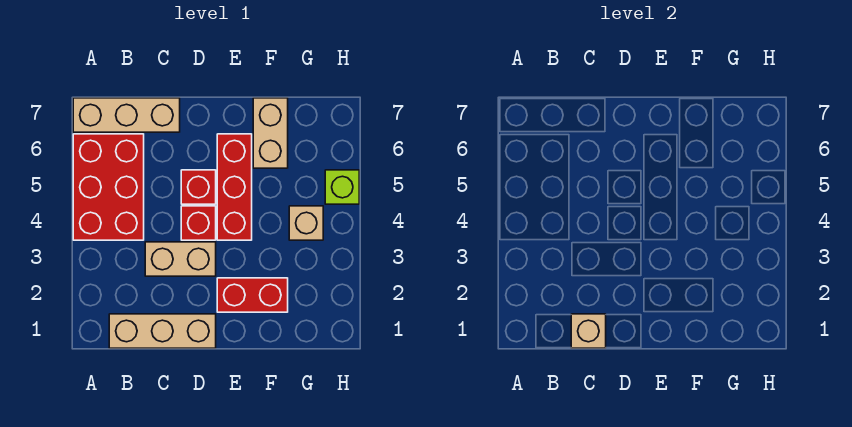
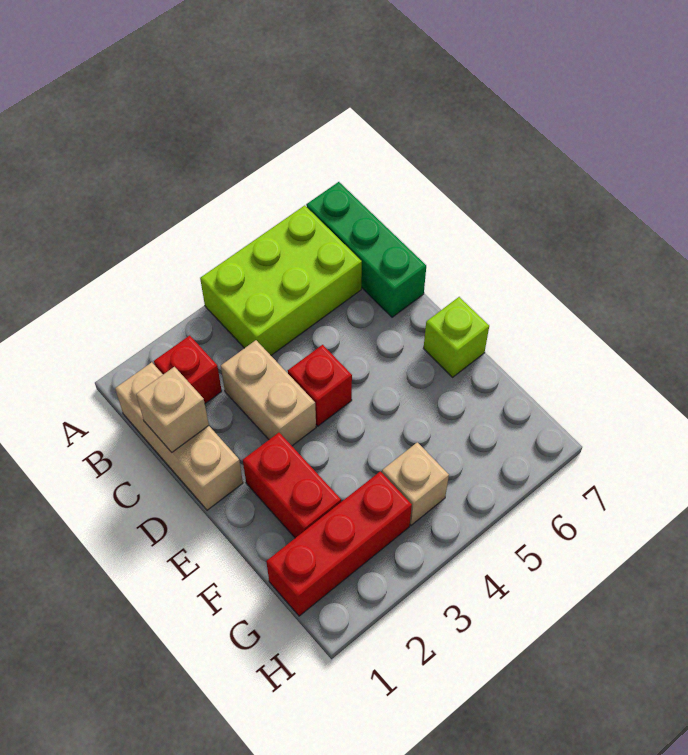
red brick A4:B6 level 1 -> lime brick A4:B6 level 1
tan brick A7:C7 level 1 -> green brick A7:C7 level 1
red brick D5 level 1 -> red brick B2 level 1
red brick E4:E6 level 1 -> red brick G1:G3 level 1
tan brick F6:F7 level 1 -> none
lime brick H5 level 1 -> lime brick E7 level 1

